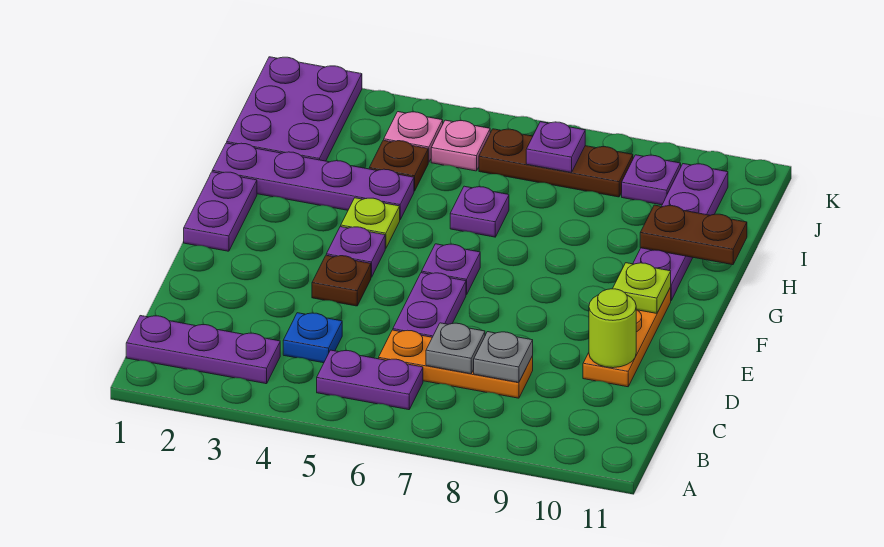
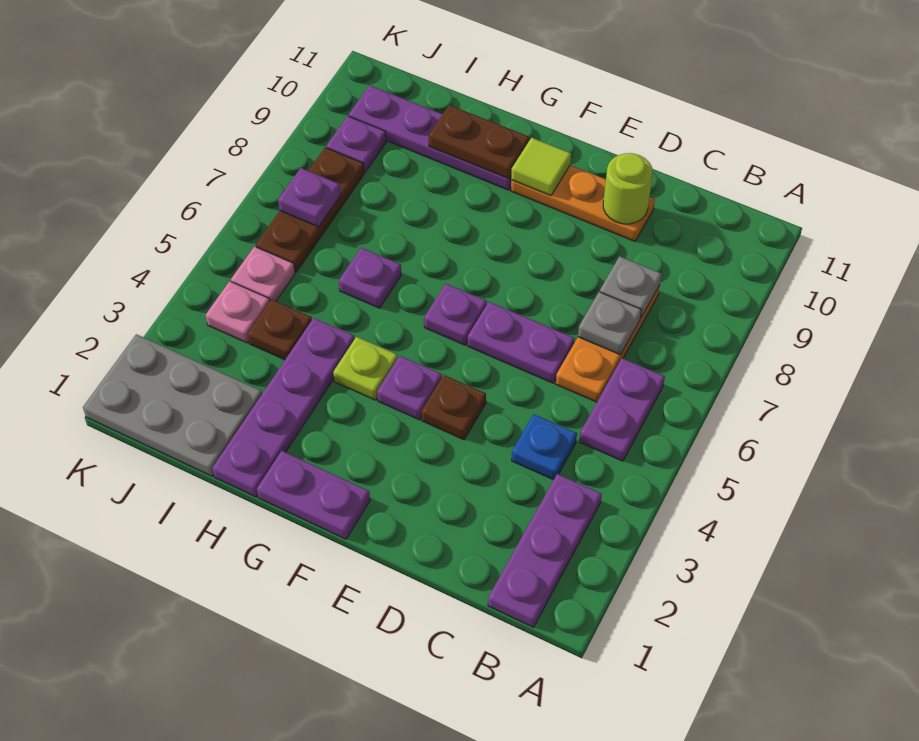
lime plate F10 level 2 -> lime tile F10 level 2
brown plate H10:H11 level 2 -> brown plate G10:H10 level 2
purple plate I1:K2 level 1 -> grey plate I1:K2 level 1

